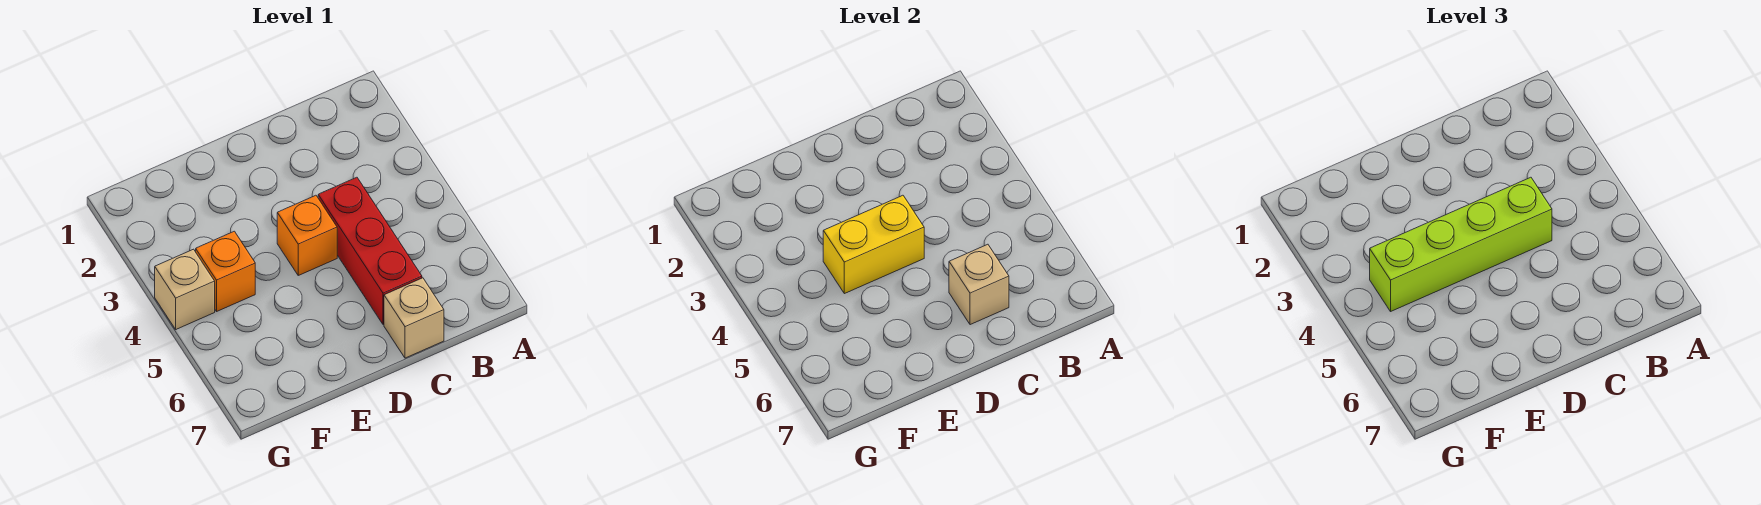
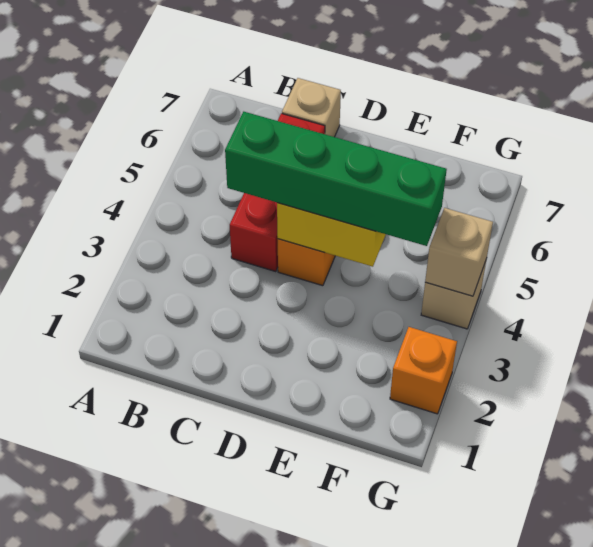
lime brick C4:F4 level 3 -> green brick C4:F4 level 3
tan brick C6 level 2 -> tan brick G4 level 2
orange brick F4 level 1 -> orange brick G2 level 1

